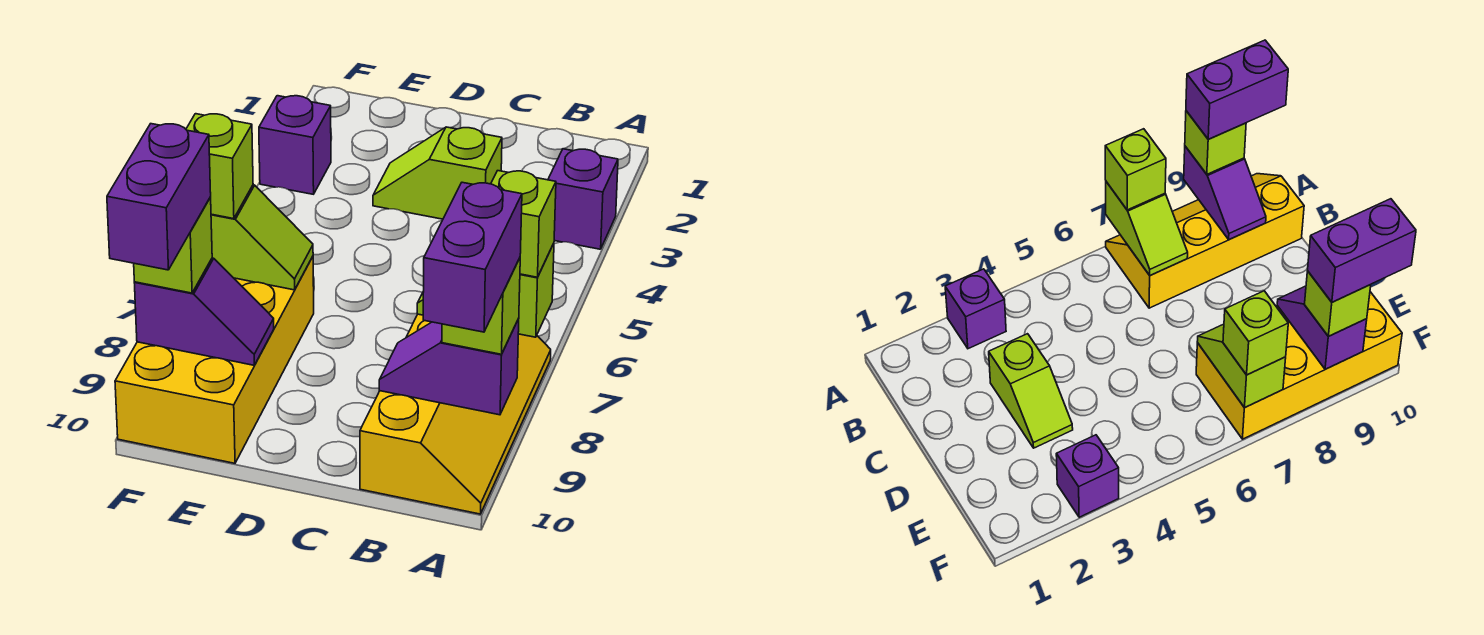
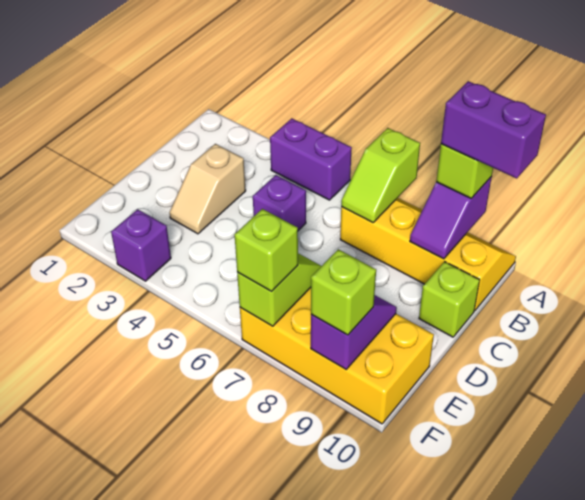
purple brick A3 level 1 -> purple brick C5 level 1
lime brick A7 level 3 -> lime brick C10 level 1
lime slope C3:D3 level 1 top C -> tan slope C3:D3 level 1 top C
purple brick F9:F10 level 4 -> purple brick A4:A5 level 1

